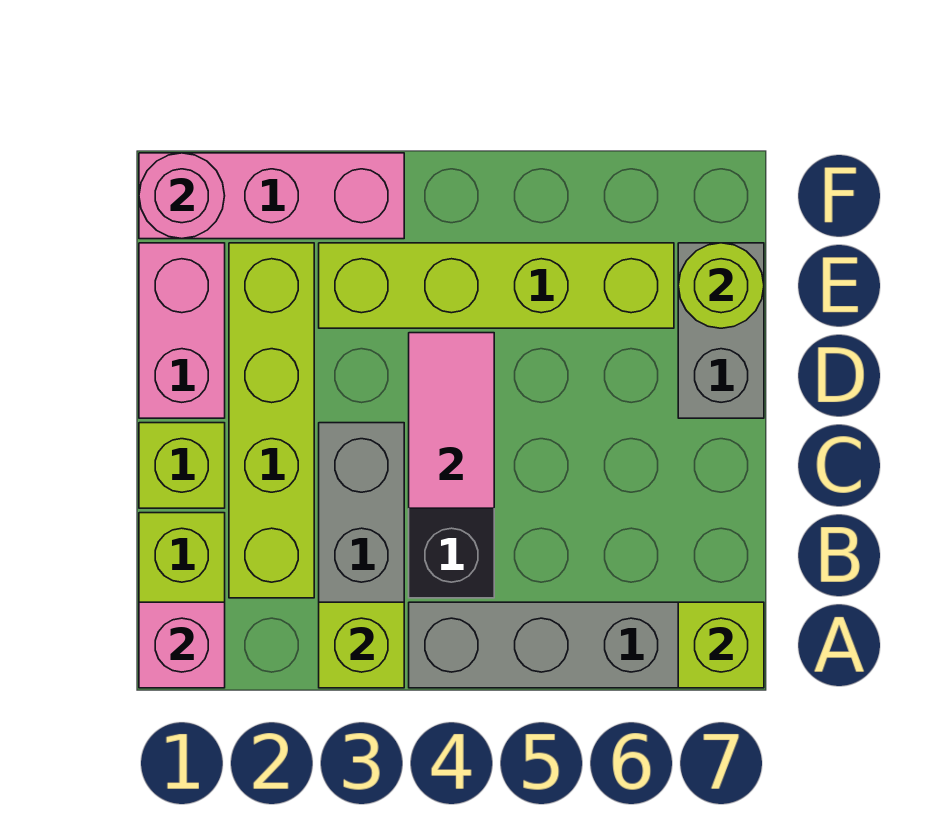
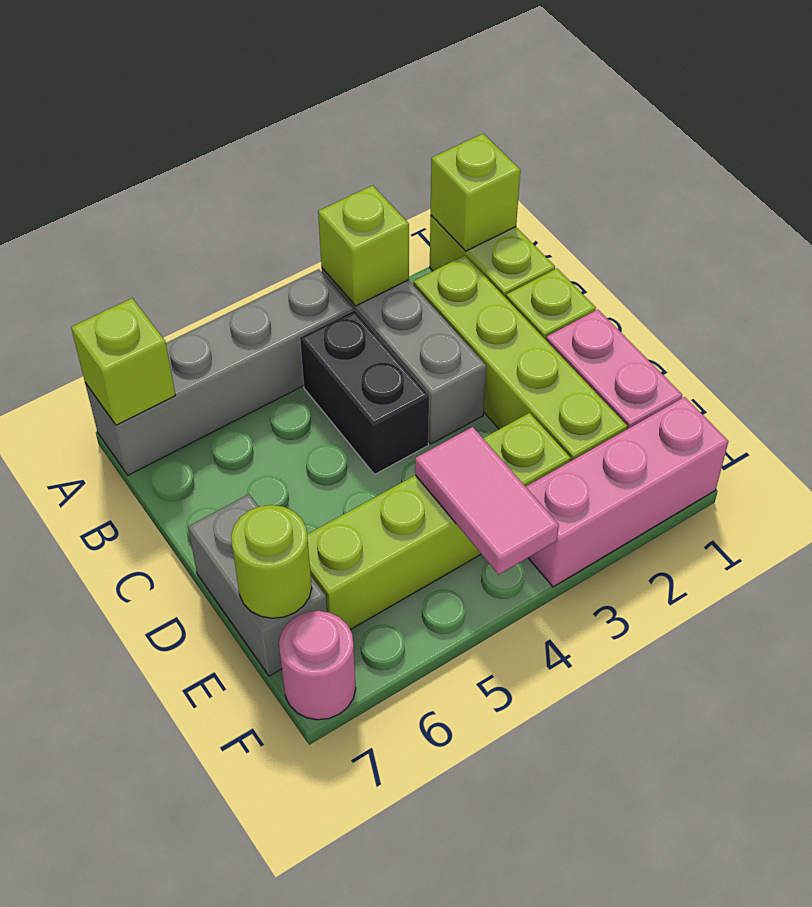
pink brick A1 level 2 -> lime brick A1 level 2
pink tile C4:D4 level 2 -> pink tile E4:F4 level 2
pink round brick F1 level 2 -> pink round brick F7 level 1

